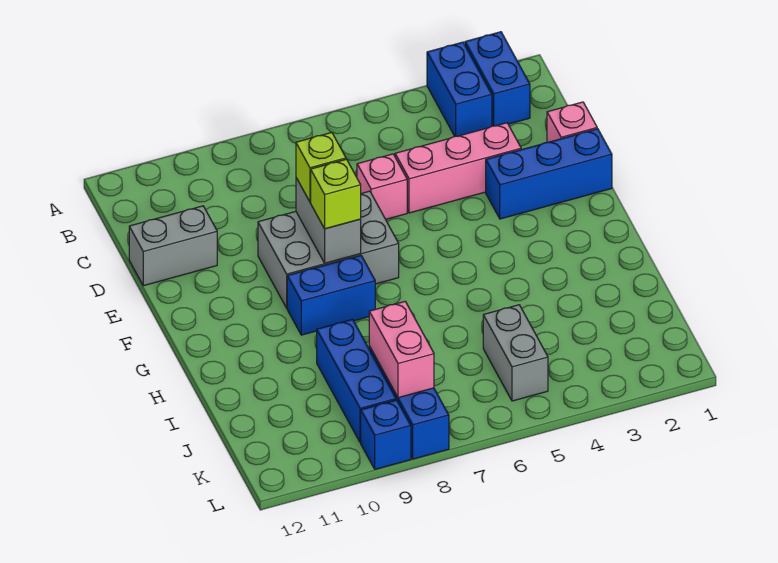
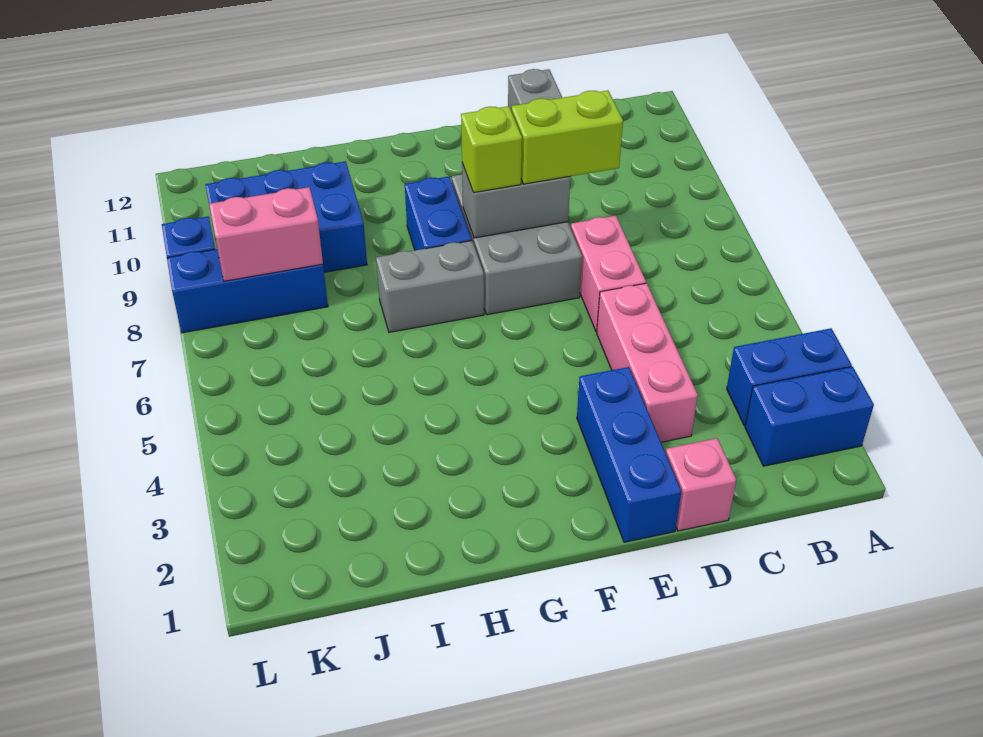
pink brick D6 level 1 -> pink brick D6:D7 level 1
lime brick E8 level 3 -> lime brick D8:E8 level 3
blue brick I9:K9 level 1 -> blue brick I9:K10 level 1
grey brick J5:K5 level 1 -> grey brick G7:H7 level 1

